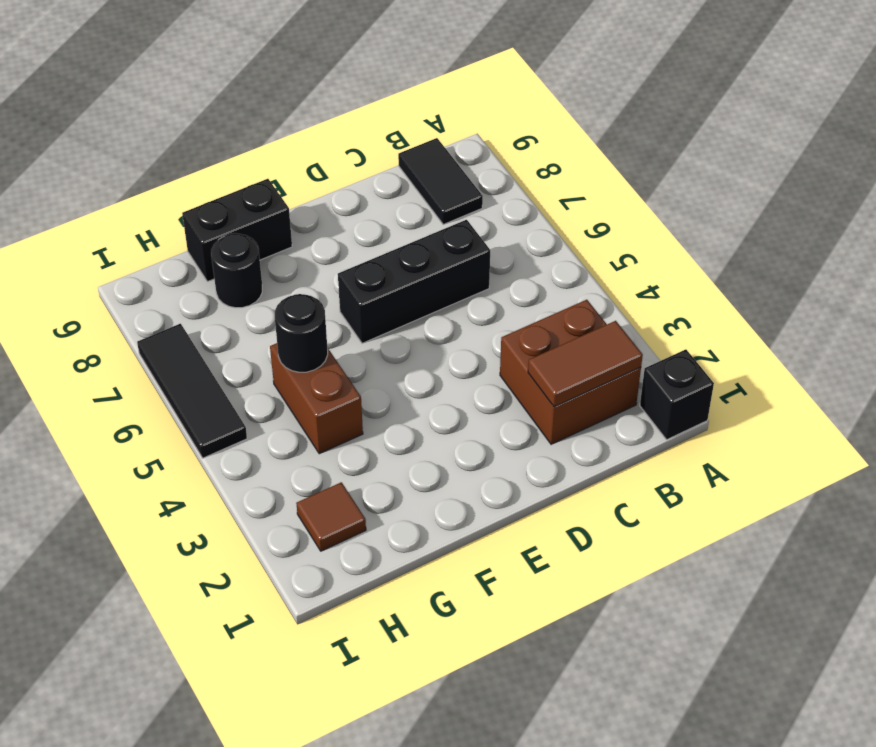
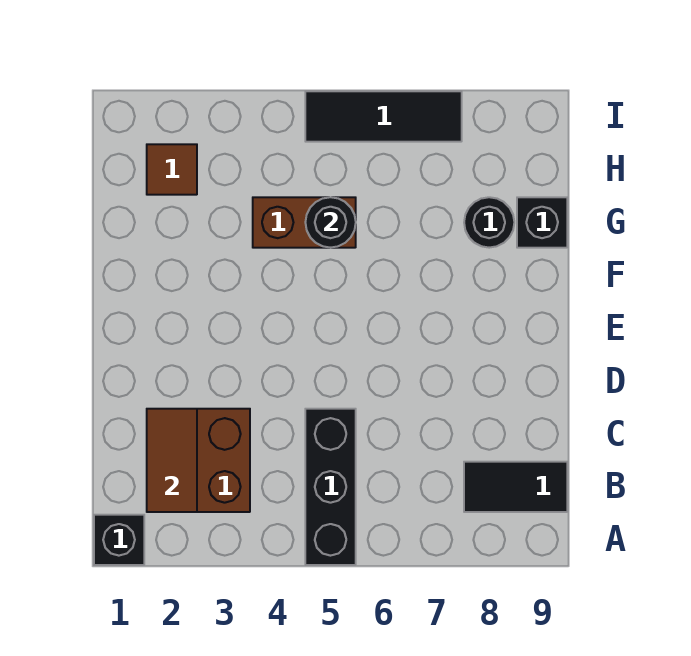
black brick C6:E6 level 1 -> black brick A5:C5 level 1
black brick F9:G9 level 1 -> black brick G9 level 1

